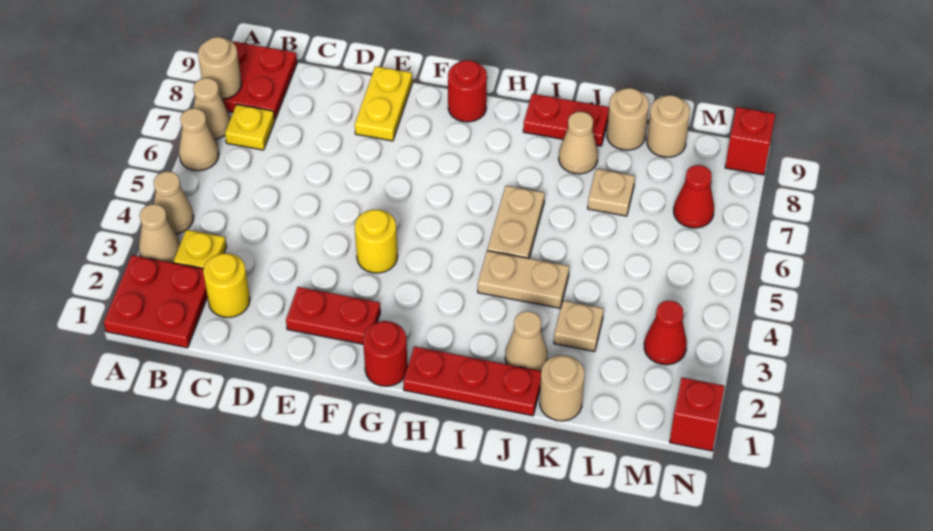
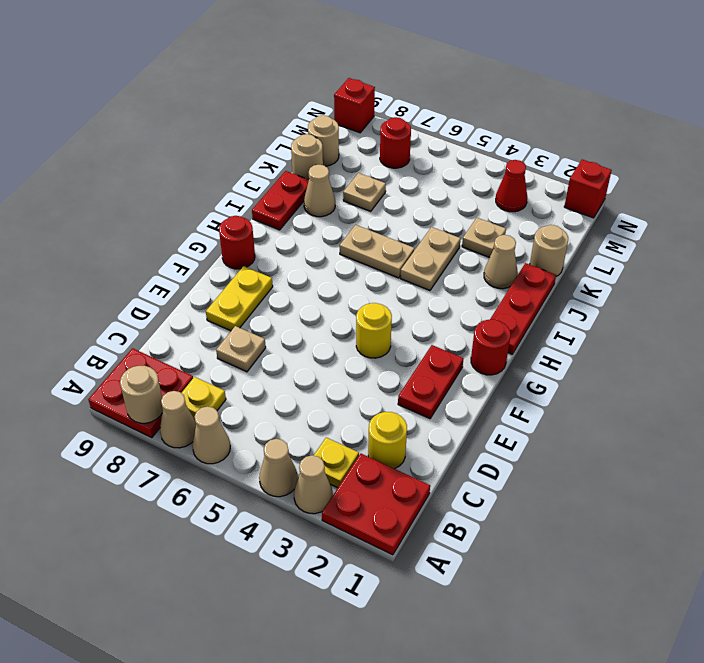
none -> tan plate D7 level 1
yellow plate E8:E9 level 1 -> yellow plate E8:F8 level 1
red cone M7 level 1 -> red round brick M7 level 1

